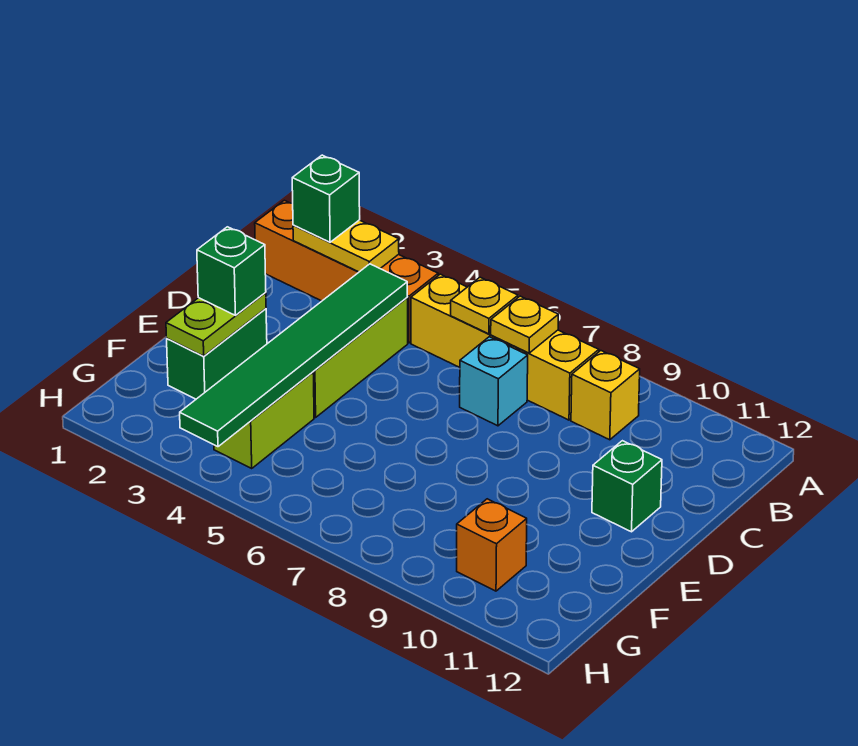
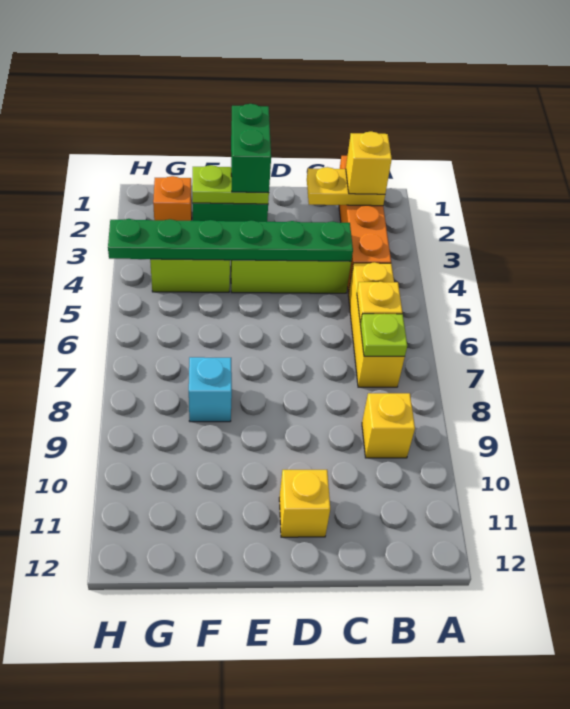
yellow plate B2:B3 level 2 -> yellow plate B2:C2 level 2
green brick B2 level 3 -> yellow brick B2 level 3
yellow brick B5:B8 level 1 -> yellow brick B5:B7 level 1
yellow plate B7 level 2 -> lime plate B7 level 2
green tile C4:H4 level 2 -> green plate C4:H4 level 2
cyan brick C7 level 1 -> cyan brick F8 level 1
green brick D11 level 1 -> yellow brick D11 level 1
green brick E2 level 3 -> green brick E1:E2 level 3
orange brick G10 level 1 -> orange brick G2 level 1

